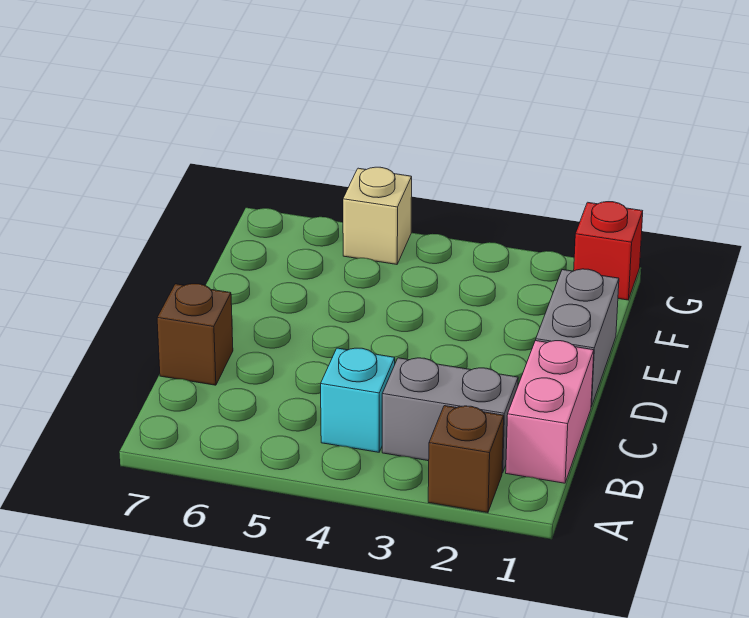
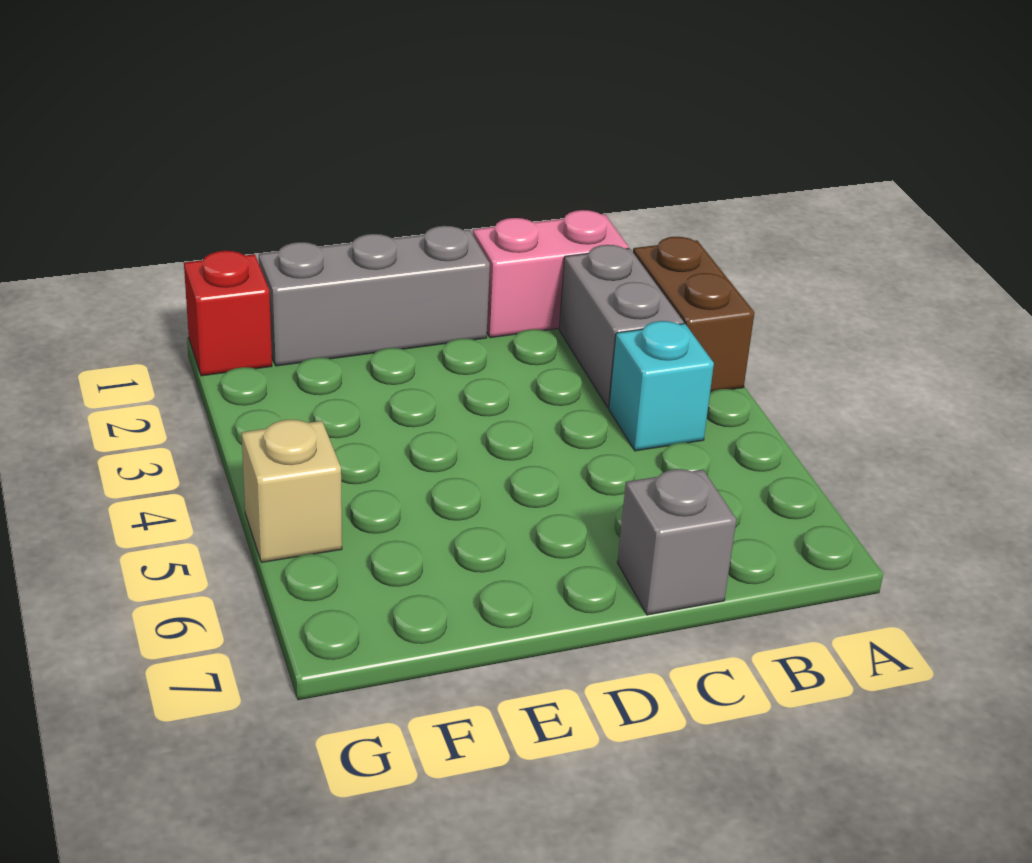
brown brick A2 level 1 -> brown brick A2:A3 level 1
brown brick C7 level 1 -> grey brick C7 level 1
grey brick D1:E1 level 1 -> grey brick D1:F1 level 1

